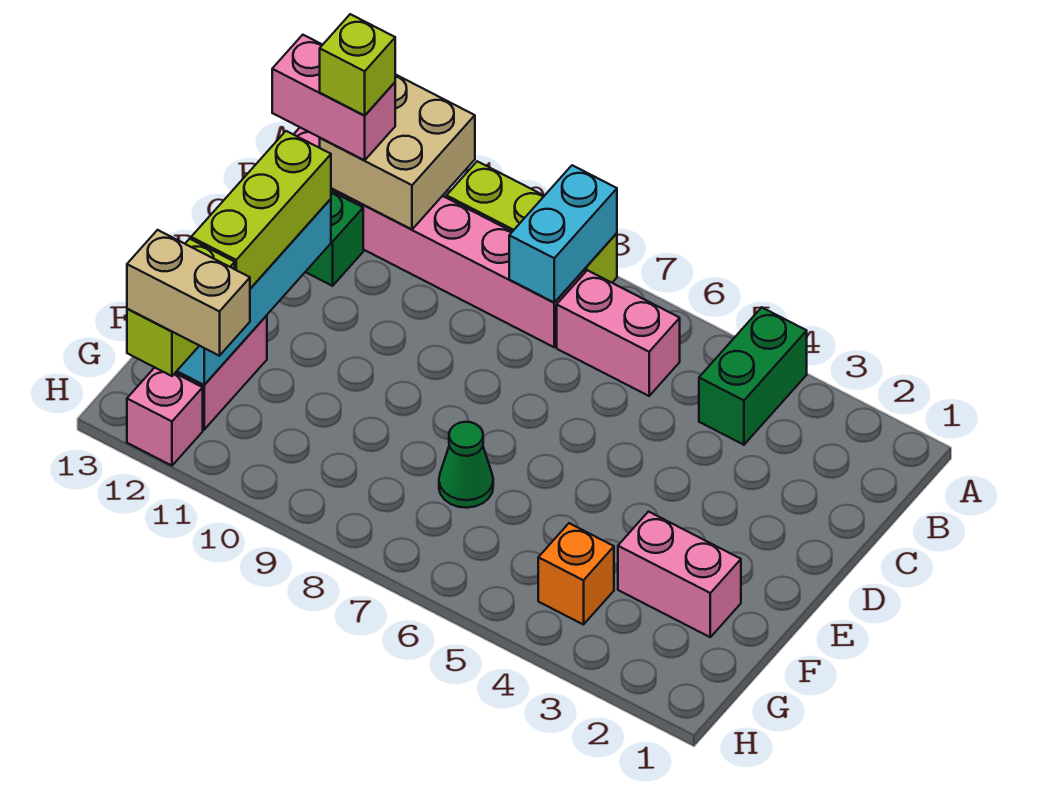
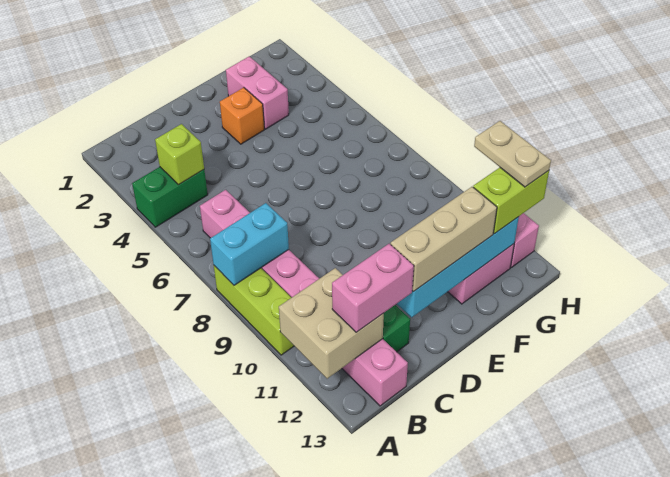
pink brick B12:B13 level 3 -> pink brick B12:C12 level 3
lime brick B12 level 4 -> lime brick B4 level 2
lime brick D12:F12 level 3 -> tan brick D12:F12 level 3
green cone F7 level 1 -> none
orange brick G4 level 1 -> orange brick E3 level 1
tan brick H11:H12 level 4 -> tan plate H11:H12 level 4

